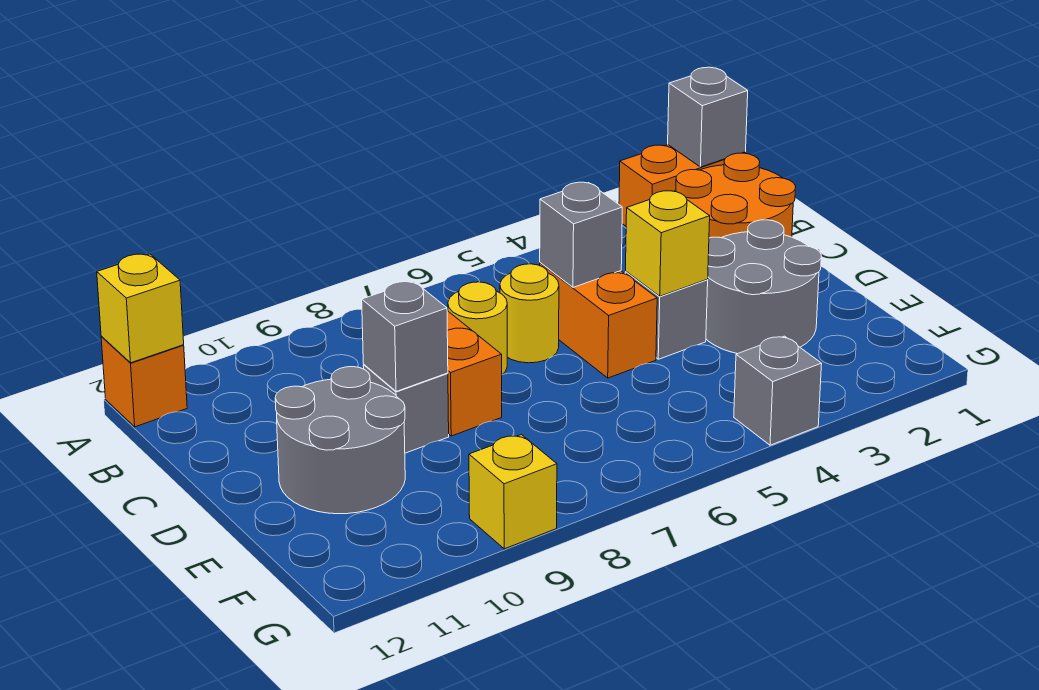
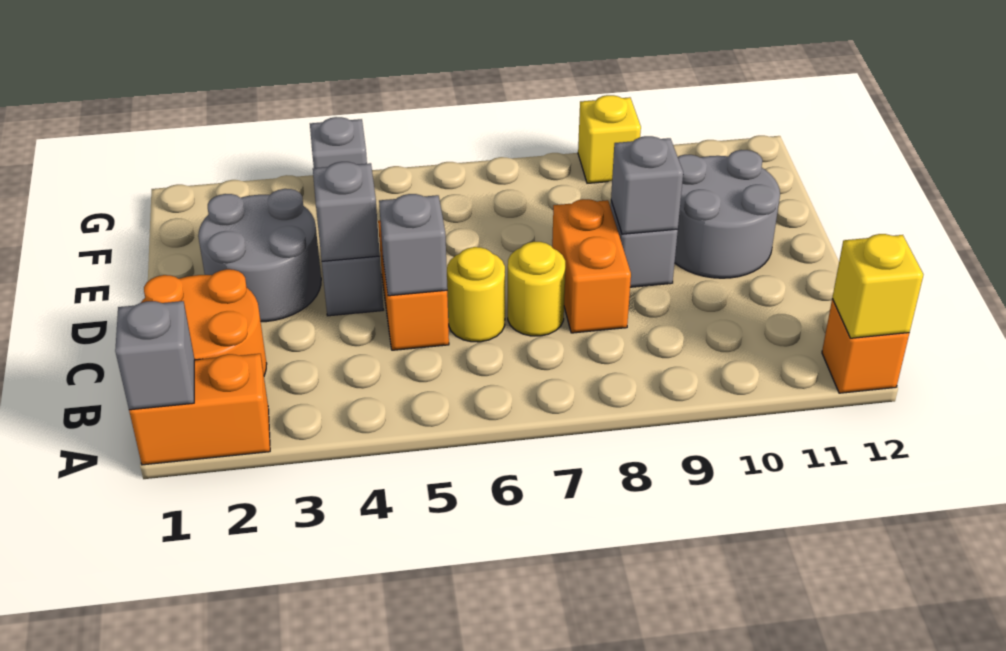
yellow brick D4 level 2 -> grey brick D4 level 2

